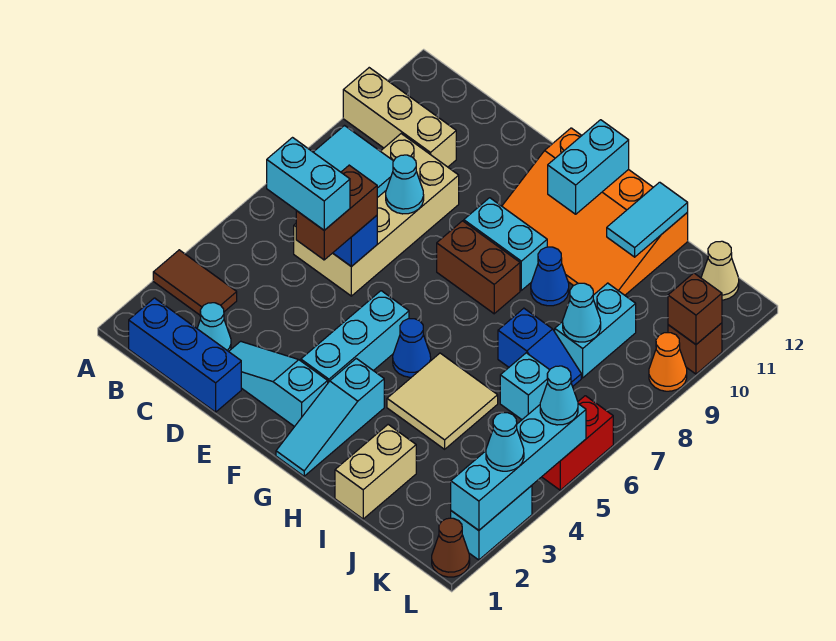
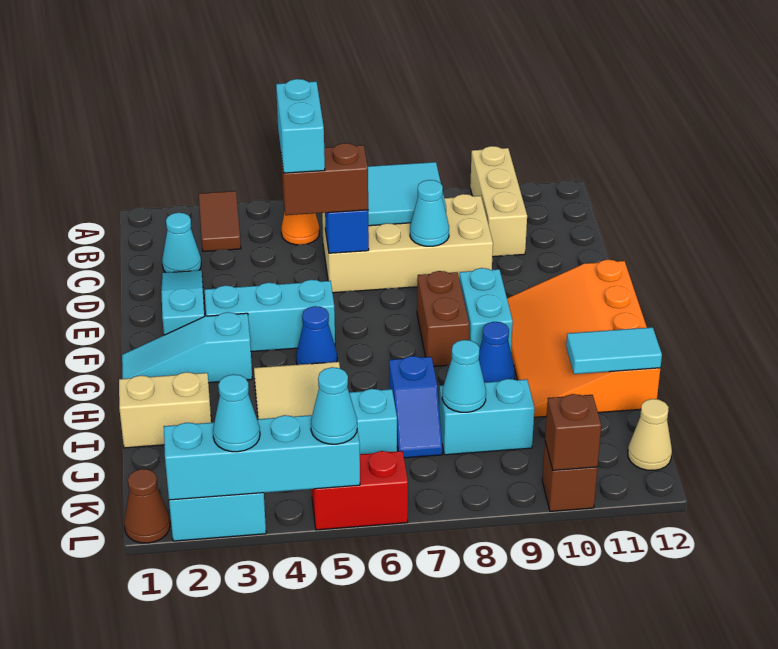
blue brick B1:D1 level 1 -> none
cyan brick G11:G12 level 2 -> none
orange cone L9 level 1 -> orange cone B5 level 1

